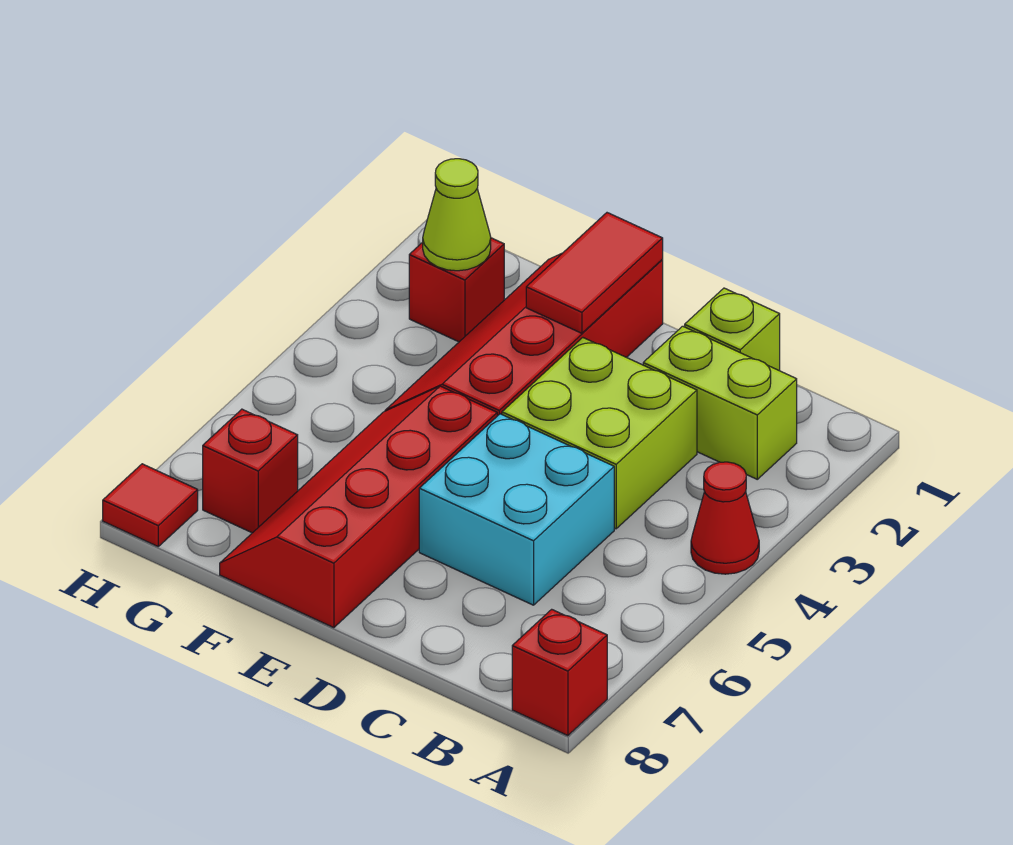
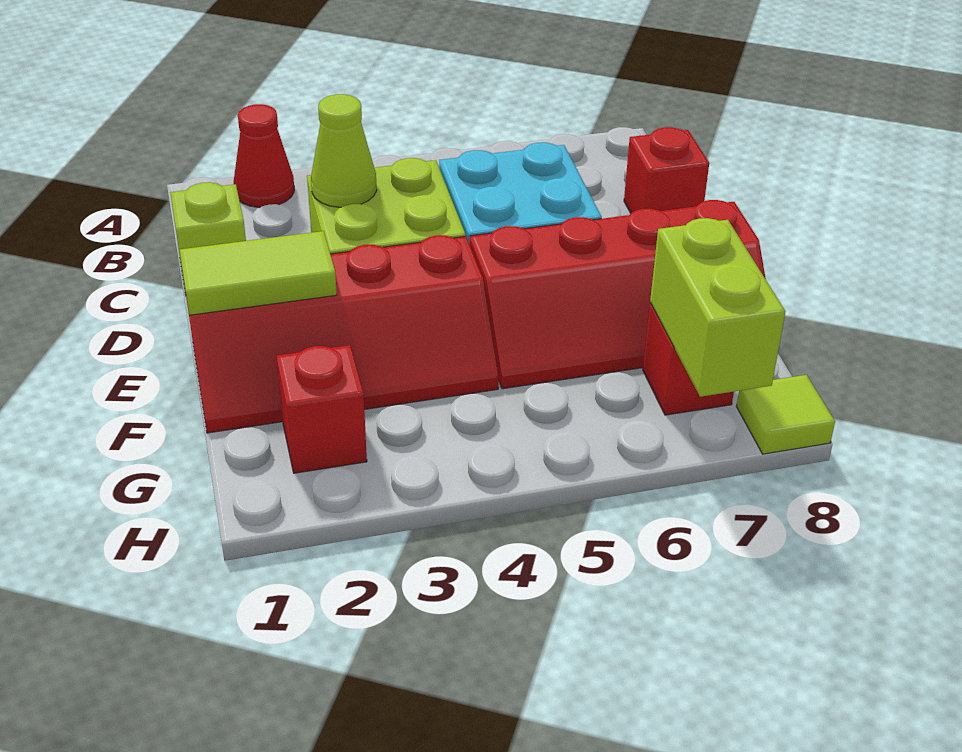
red cone A4 level 1 -> red cone A2 level 1
red brick A8 level 1 -> red brick C8 level 1
lime brick B2:C2 level 1 -> lime brick G7:H7 level 2
red tile E1:E2 level 2 -> lime tile E1:E2 level 2
lime cone G2 level 2 -> lime cone C3 level 2
red tile H8 level 1 -> lime tile H8 level 1

